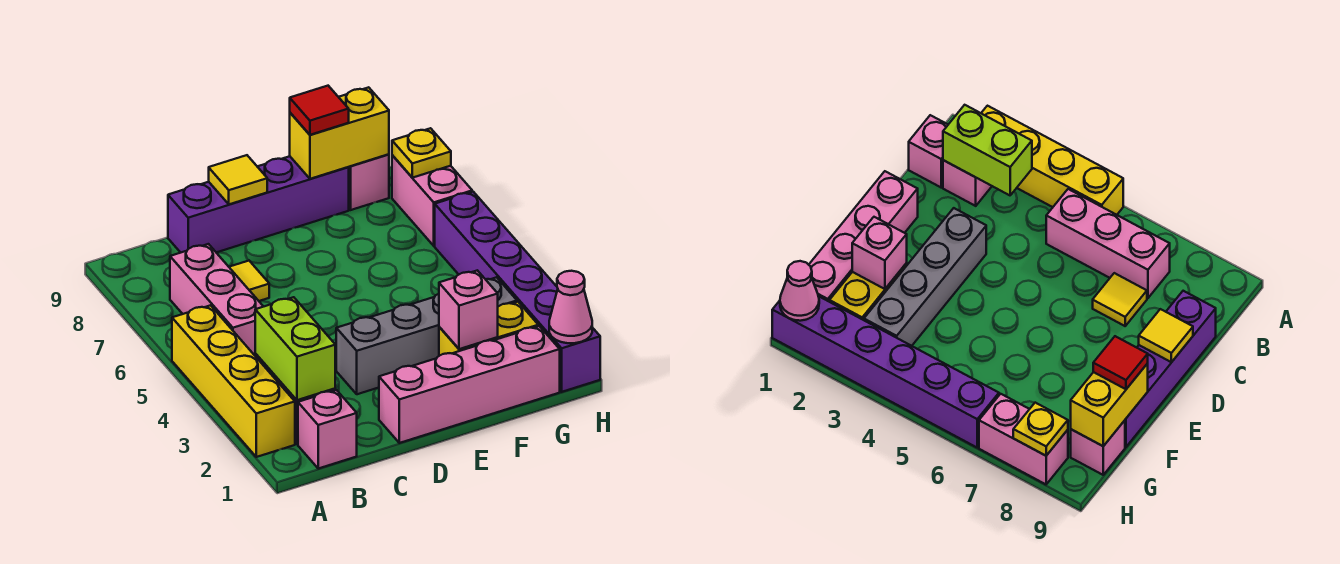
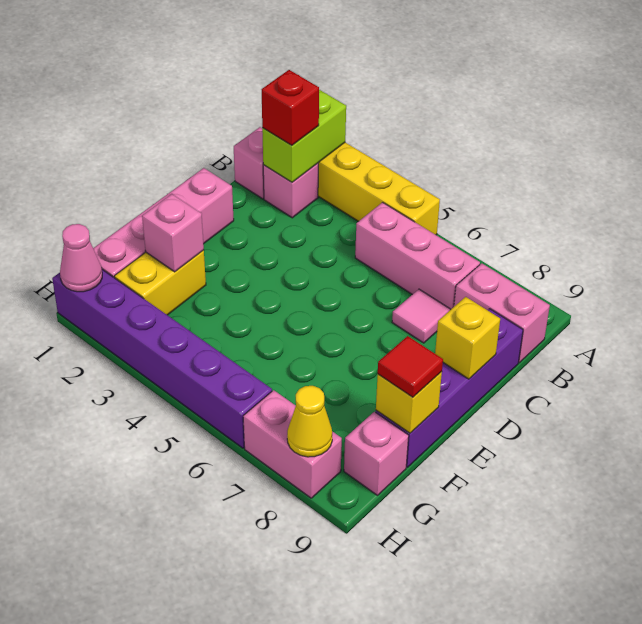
lime brick B2:B3 level 2 -> lime brick A2:B2 level 2
none -> red brick B2 level 3
none -> pink brick B8:B9 level 1
yellow tile C7 level 1 -> pink tile C7 level 1
grey brick D3:G3 level 1 -> none
yellow tile D9 level 2 -> yellow brick D9 level 2
yellow brick F9:G9 level 2 -> yellow brick F9 level 2
yellow plate H8 level 2 -> yellow cone H8 level 2

